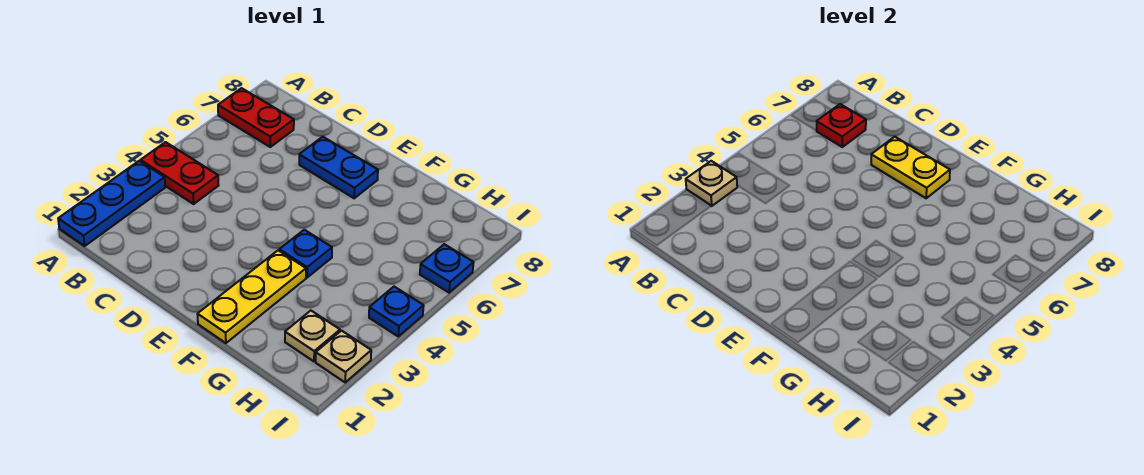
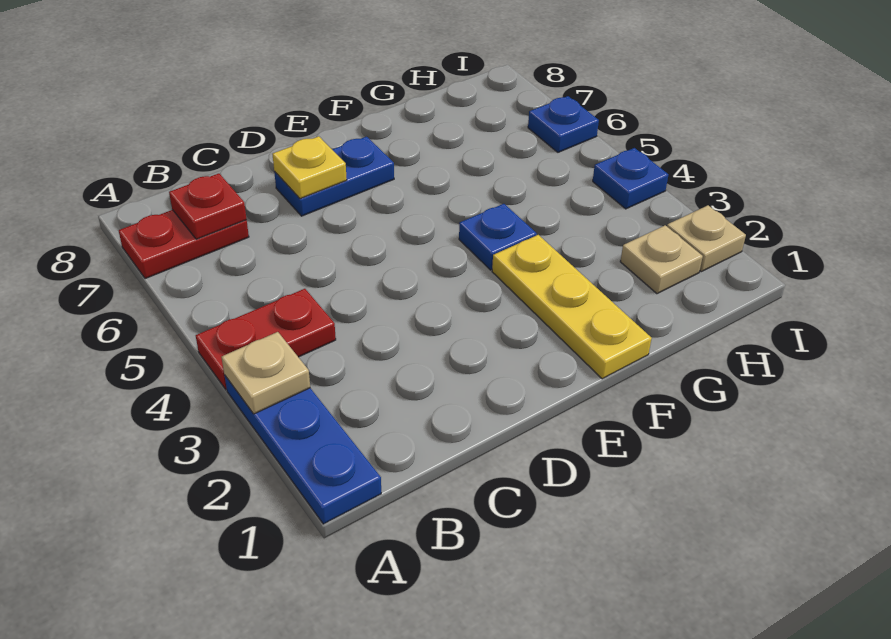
yellow plate D7:E7 level 2 -> yellow plate D7 level 2

